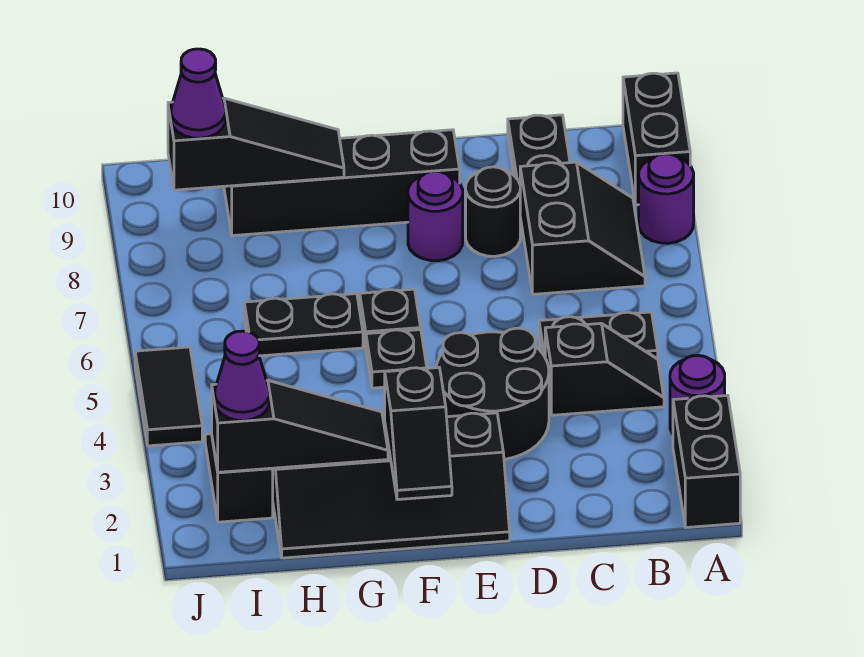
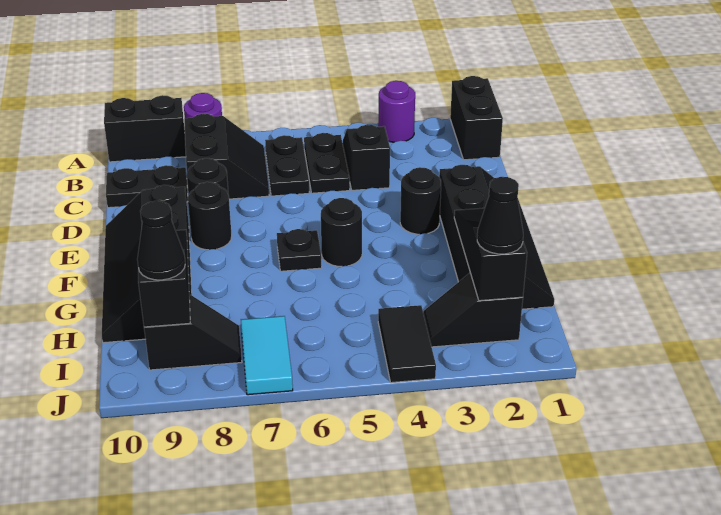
black brick A1:A2 level 1 -> black brick A1:B1 level 1
black slope B7:C8 level 1 top C -> black slope B7:C8 level 1 top 8
black round brick D3:E4 level 1 -> black round brick E3 level 1
purple round brick E8 level 1 -> black round brick E8 level 1
black slope F1:F2 level 2 top 2 -> black slope I8:I9 level 1 top 9
black plate F5 level 1 -> black round brick F5 level 1
black plate G6:H6 level 1 -> black plate B6:C6 level 1
purple cone I2 level 3 -> black cone I2 level 3
none -> cyan tile I7:J7 level 1
purple cone I9 level 3 -> black cone I9 level 3
black tile J4:J5 level 1 -> black tile I4:J4 level 1

